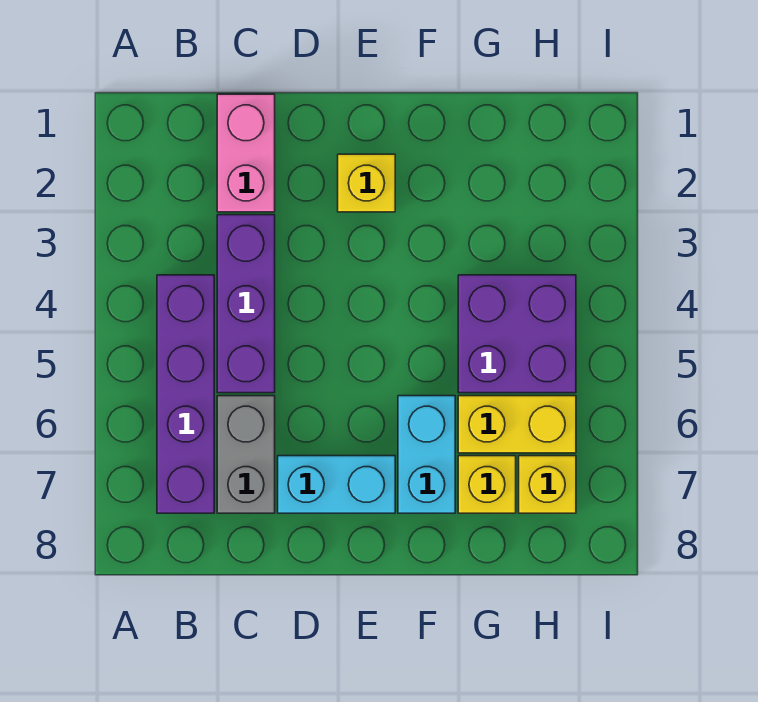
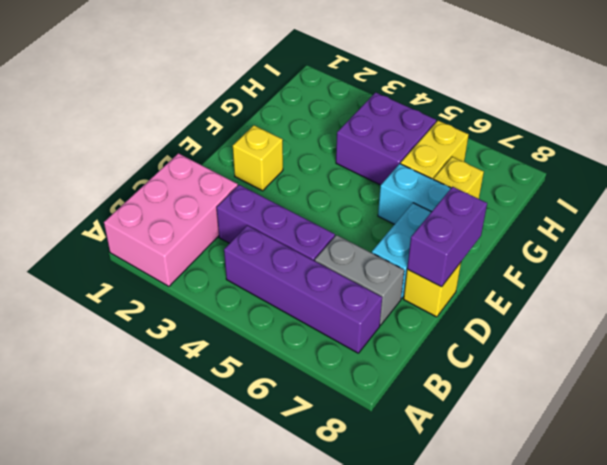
pink brick C1:C2 level 1 -> pink brick A1:C2 level 1
none -> purple brick D8:E8 level 2
yellow brick H7 level 1 -> yellow brick D8 level 1

